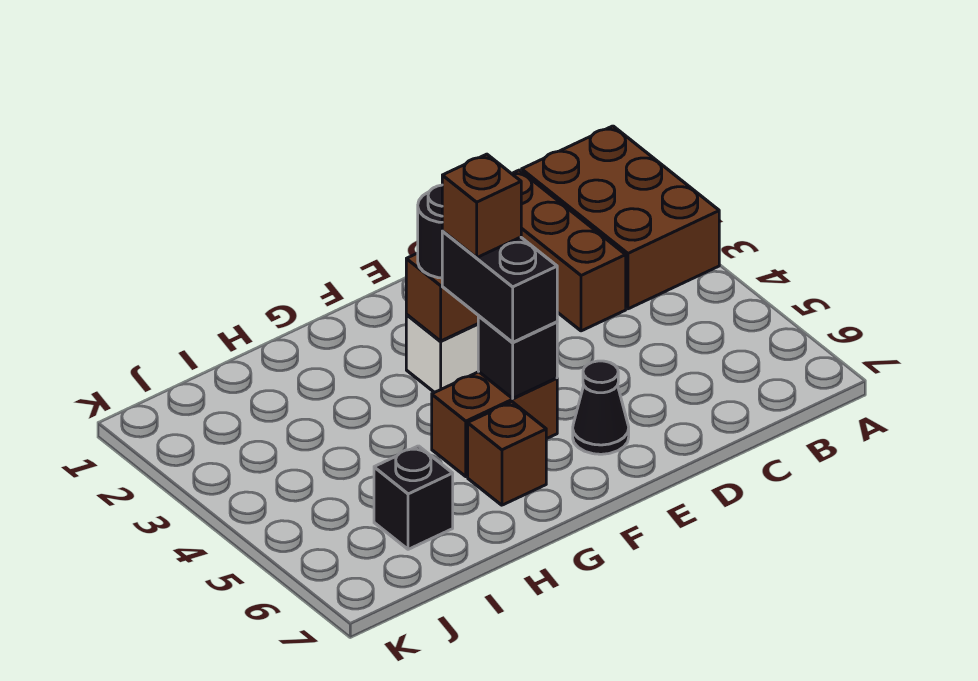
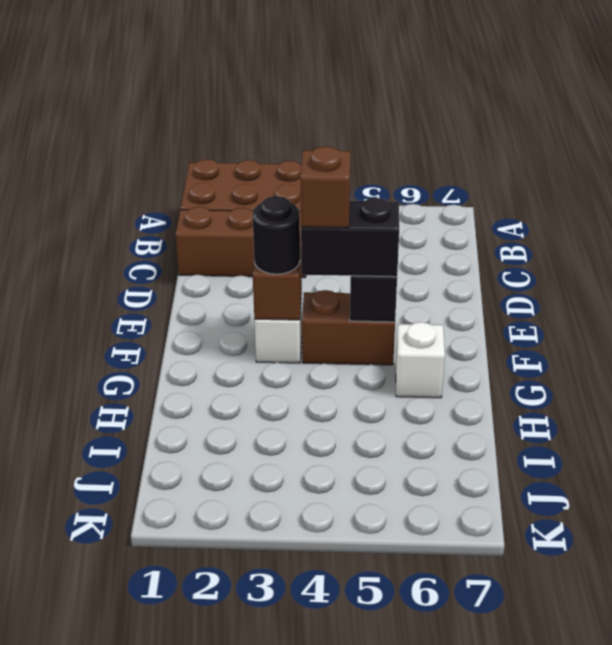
black cone E6 level 1 -> none
brown brick F5:G5 level 1 -> brown brick F4:F5 level 1
brown brick G6 level 1 -> white brick G6 level 1
black brick I6 level 1 -> none

